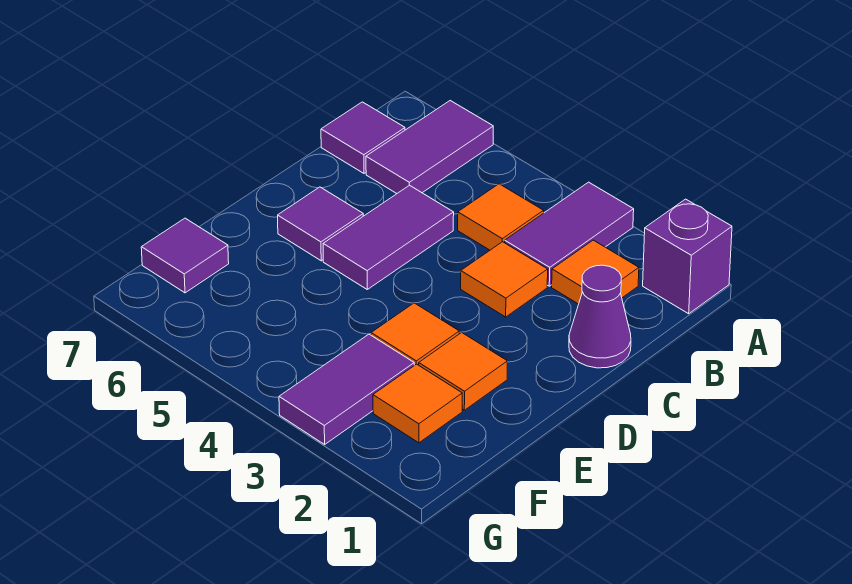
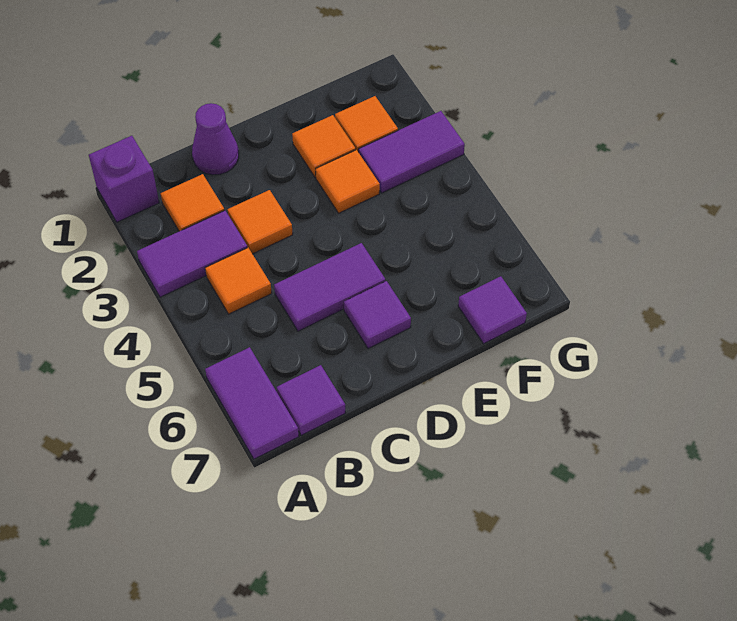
purple tile A6:B6 level 1 -> purple tile A6:A7 level 1

